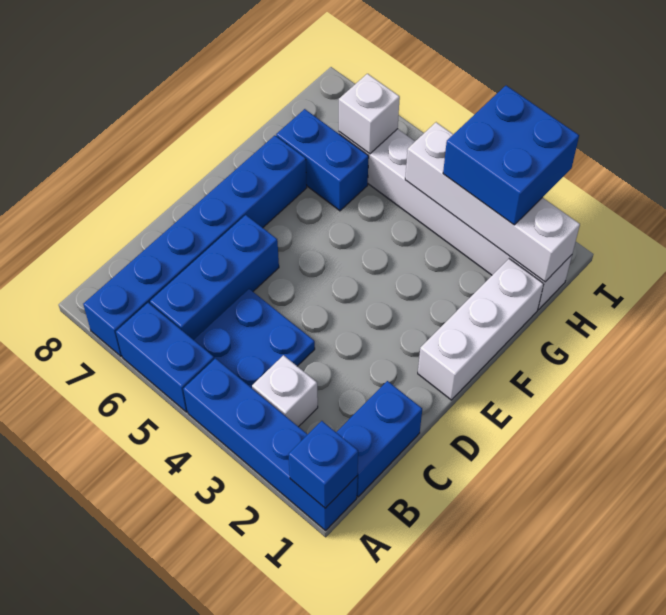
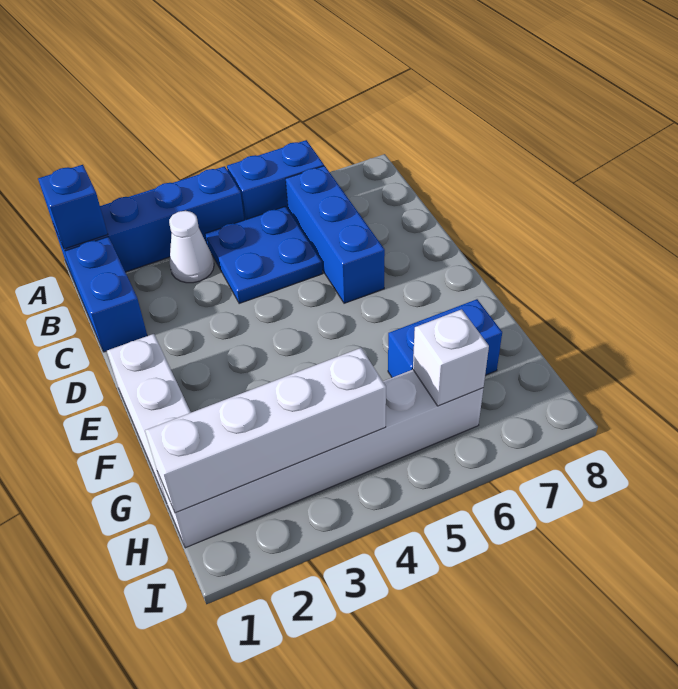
blue brick A7:F7 level 1 -> none
white brick B3 level 1 -> white cone B3 level 1
blue brick H2:I3 level 3 -> none

